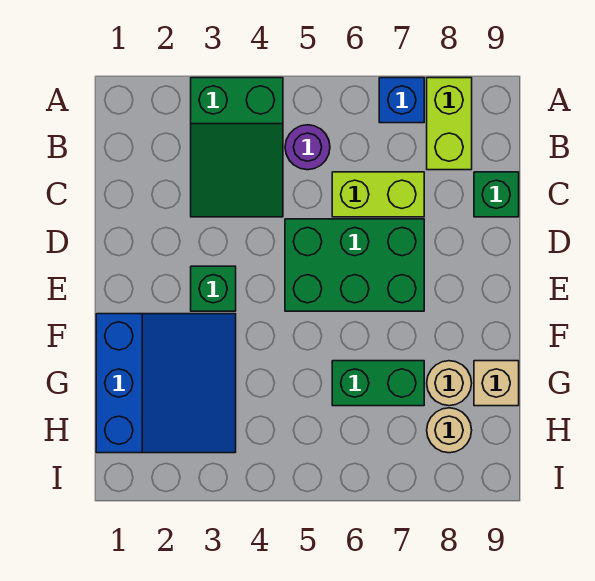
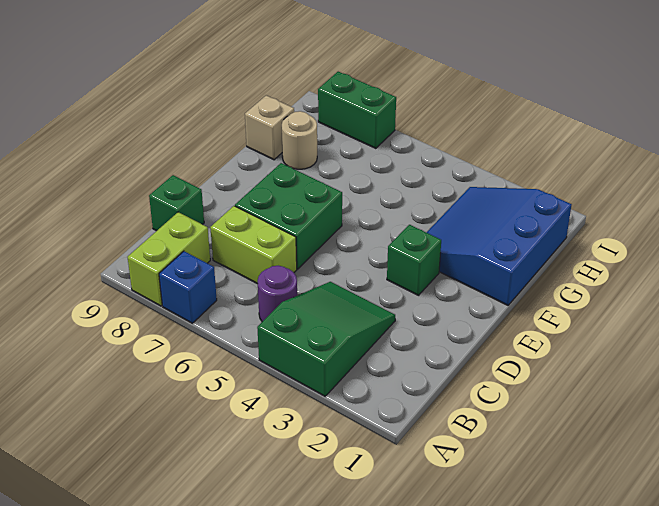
green brick D5:E7 level 1 -> green brick D6:E7 level 1
green brick G6:G7 level 1 -> green brick I7:I8 level 1
tan round brick H8 level 1 -> none

